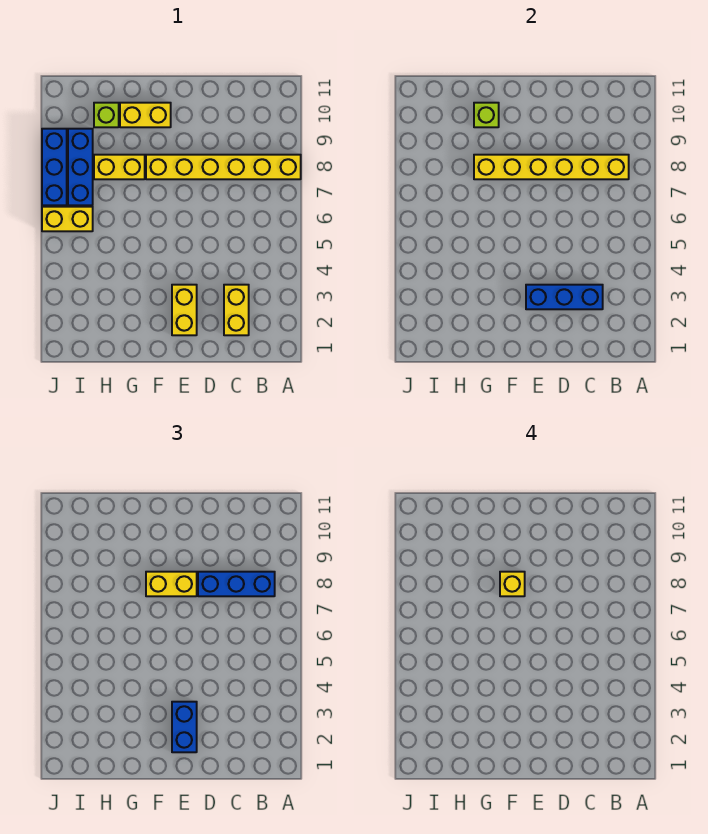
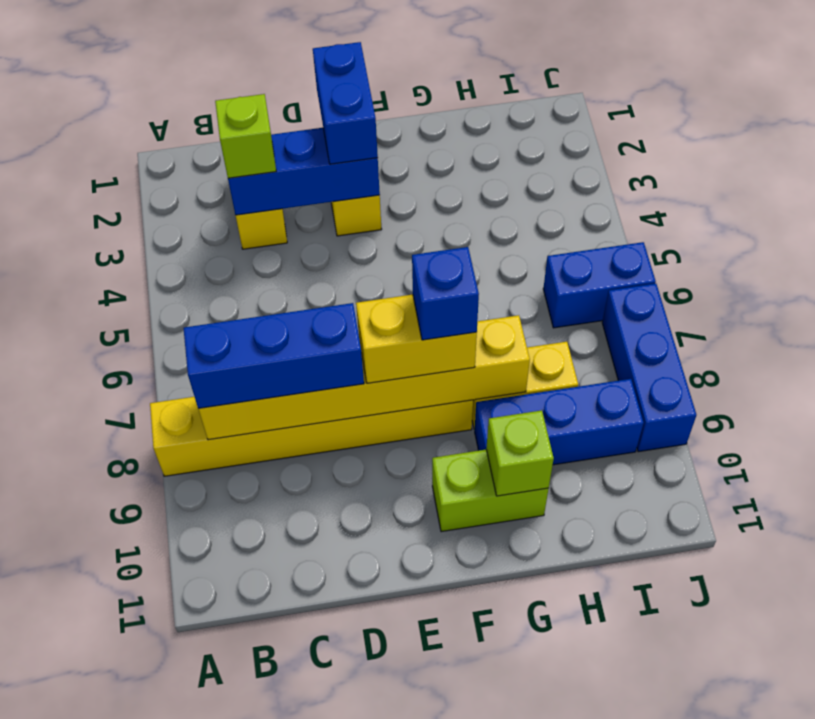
yellow brick F8 level 4 -> blue brick F8 level 4
yellow brick F10:G10 level 1 -> lime brick F10:G10 level 1
lime brick H10 level 1 -> lime brick C3 level 3
yellow brick I6:J6 level 1 -> blue brick I6:J6 level 1
blue brick I7:I9 level 1 -> blue brick G9:I9 level 1

